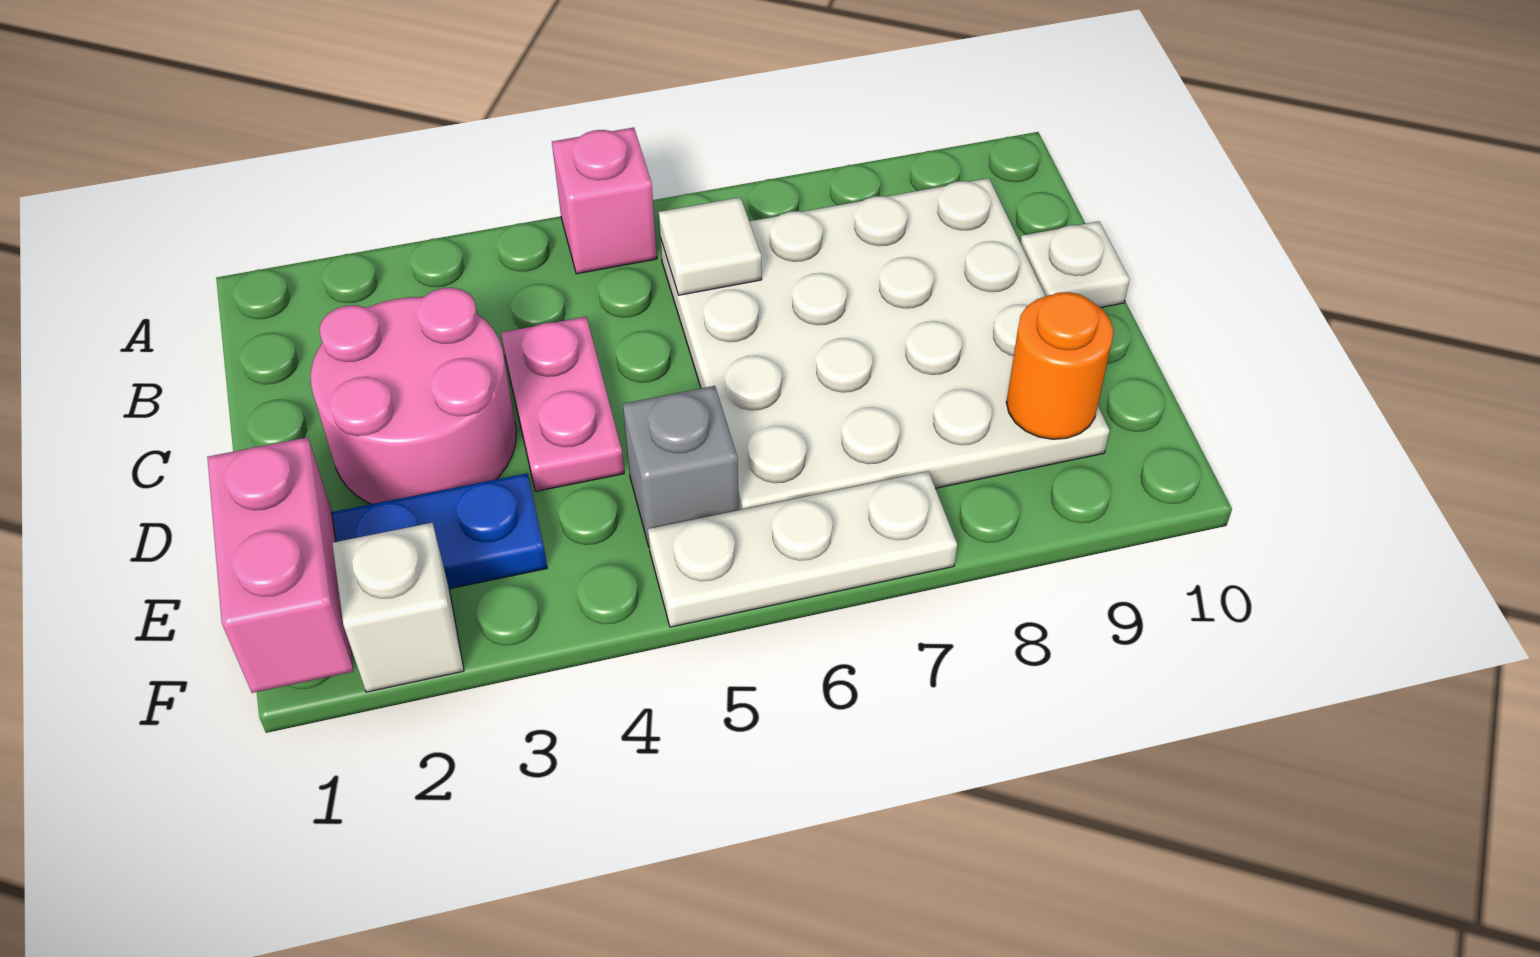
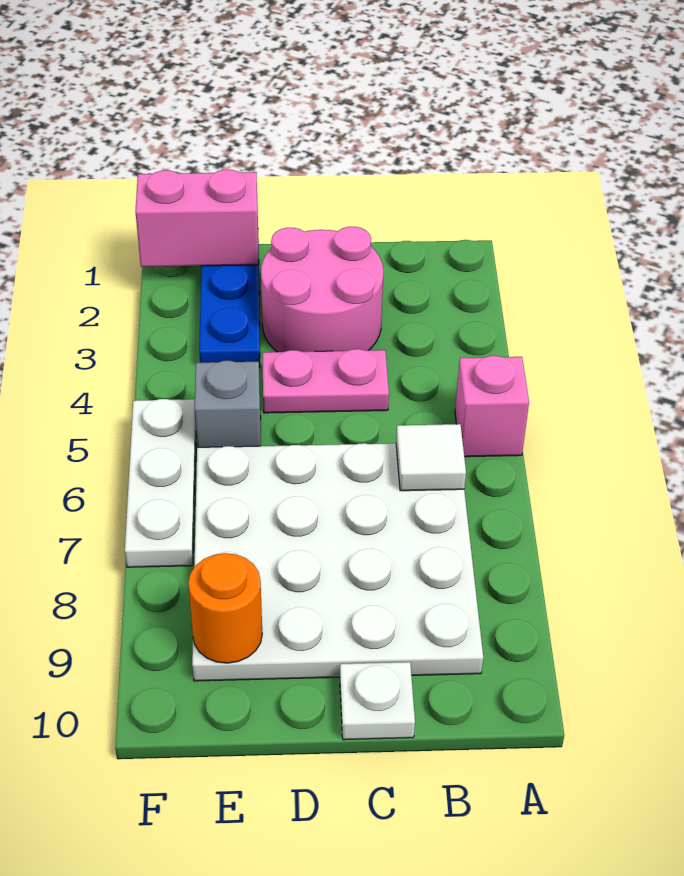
white brick F2 level 1 -> none

